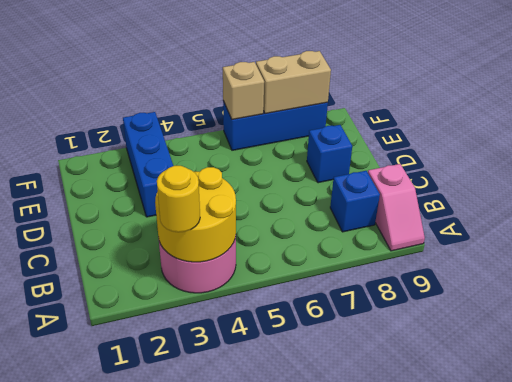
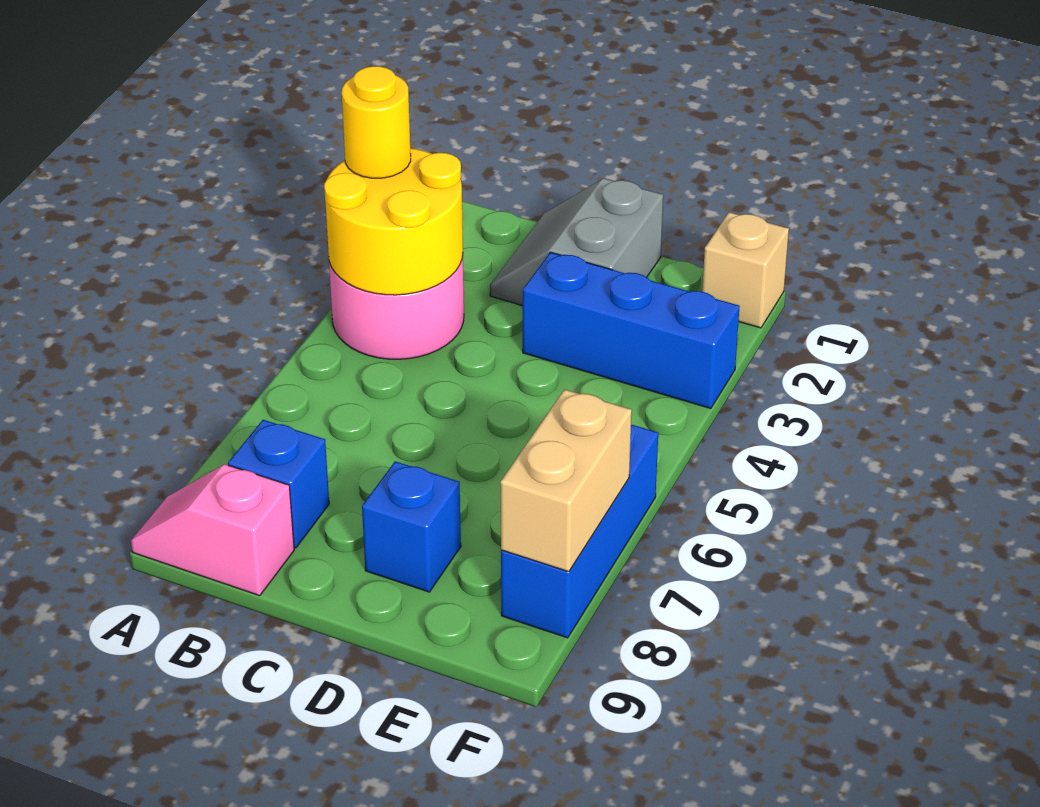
none -> grey slope C1:D2 level 1 top D
tan brick F6 level 2 -> tan brick F1 level 1

